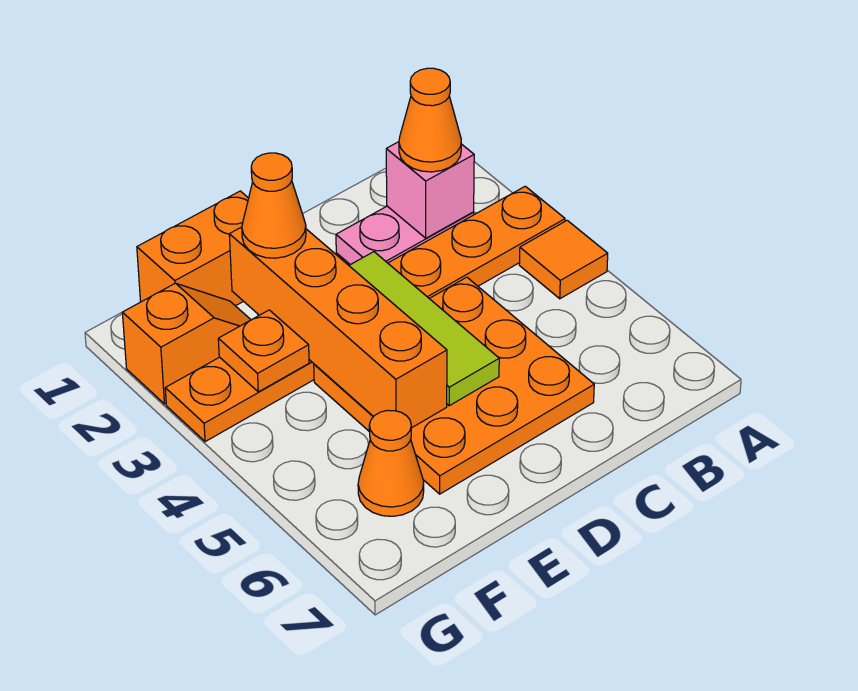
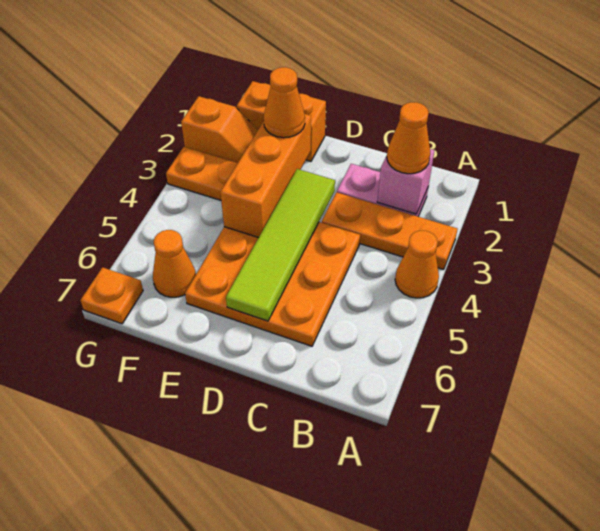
orange tile A4 level 1 -> orange cone A4 level 1
lime tile D3:D5 level 2 -> lime tile D3:D6 level 2
orange brick E2:E5 level 2 -> orange brick E2:E4 level 2
orange plate F3 level 2 -> orange plate G7 level 1

